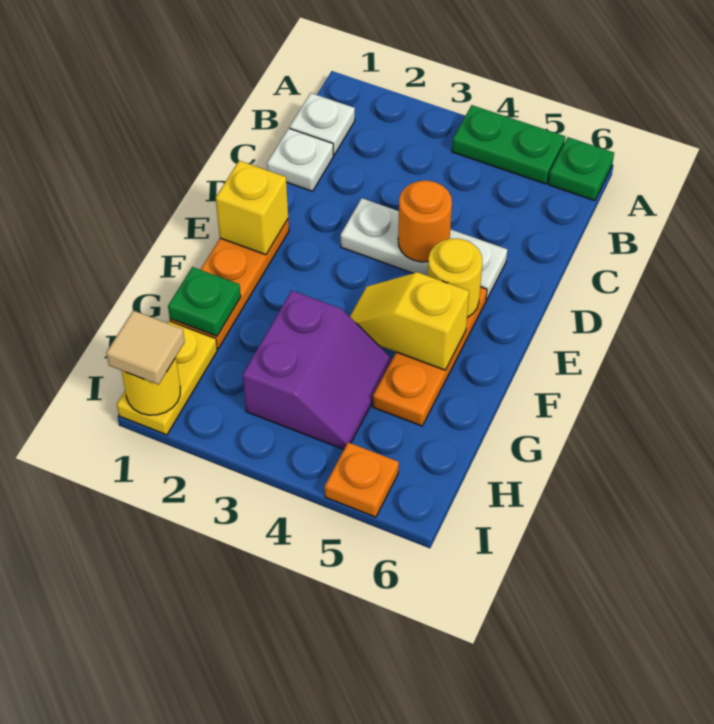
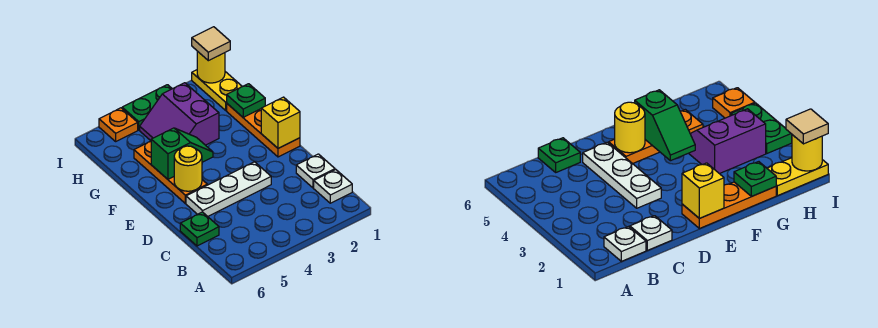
green plate A4:A5 level 1 -> green plate I3:I4 level 1
green plate A6 level 1 -> green plate C6 level 1
orange round brick D4 level 2 -> none
yellow slope F4:F5 level 2 top 5 -> green slope F4:F5 level 2 top 5

